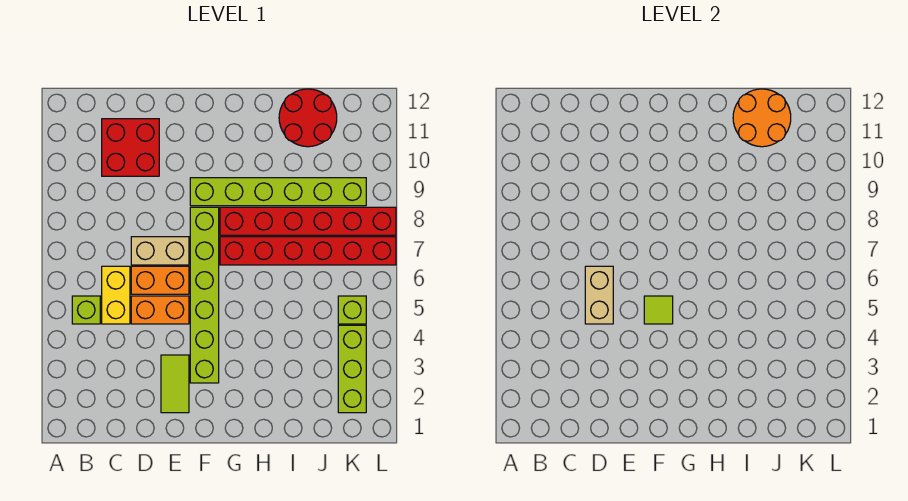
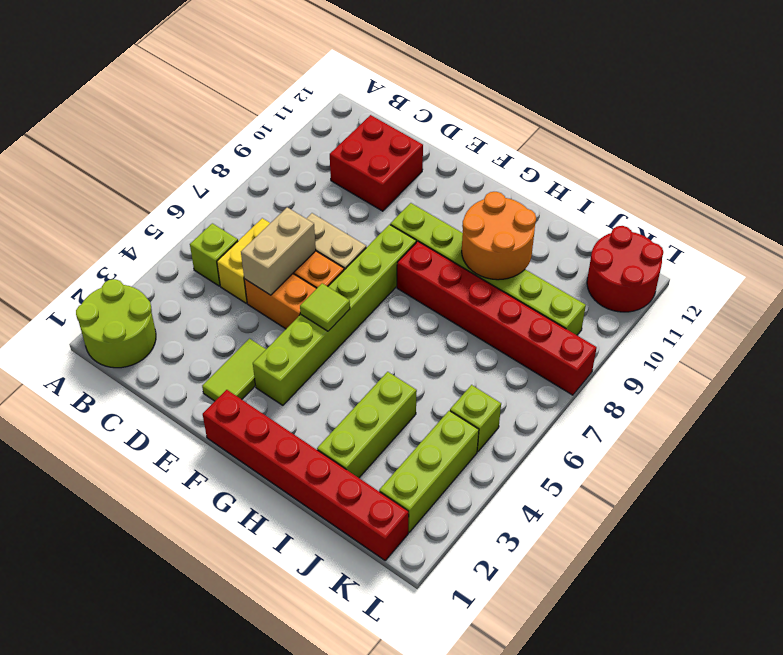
none -> lime round brick A1:B2 level 1
red brick G7:L7 level 1 -> red brick F1:K1 level 1
none -> lime brick I2:I4 level 1
red round brick I11:J12 level 1 -> red round brick K11:L12 level 1
orange round brick I11:J12 level 2 -> orange round brick H9:I10 level 2

